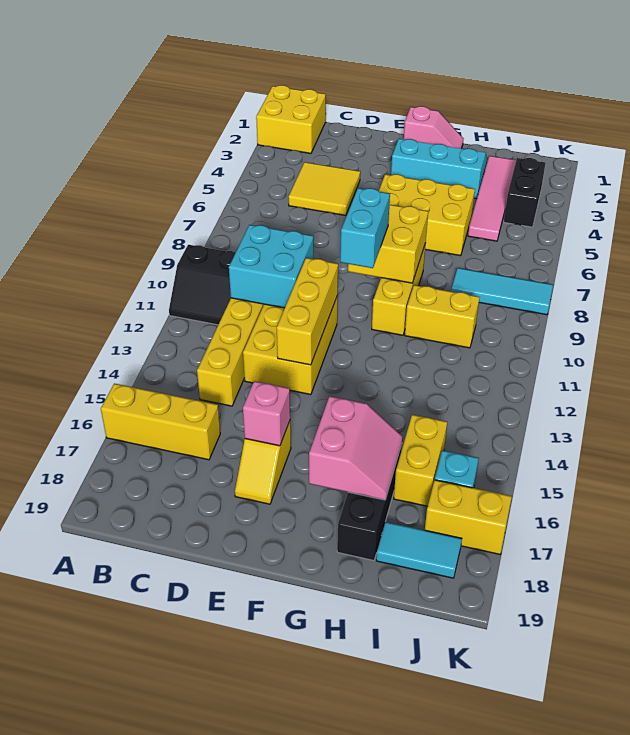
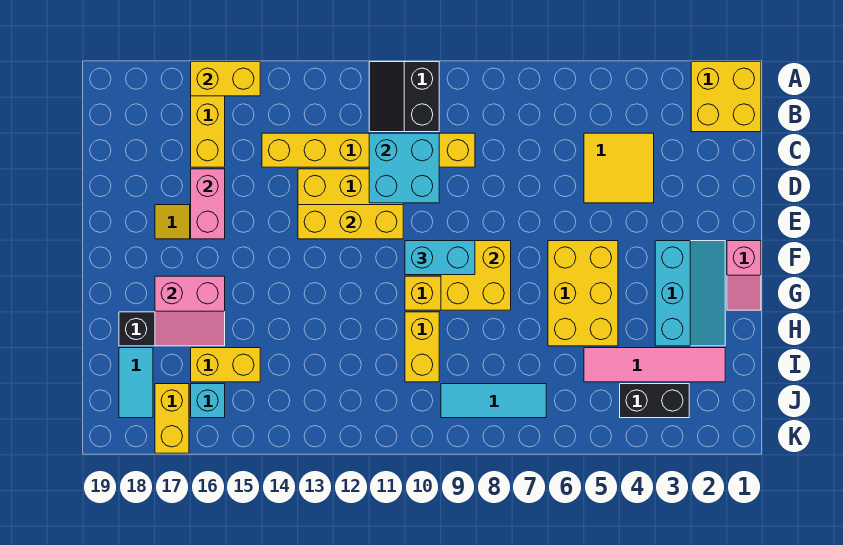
none -> yellow brick A15:A16 level 2
pink brick E16 level 2 -> pink brick D16:E16 level 2
cyan tile I8:K8 level 1 -> cyan tile J7:J9 level 1

